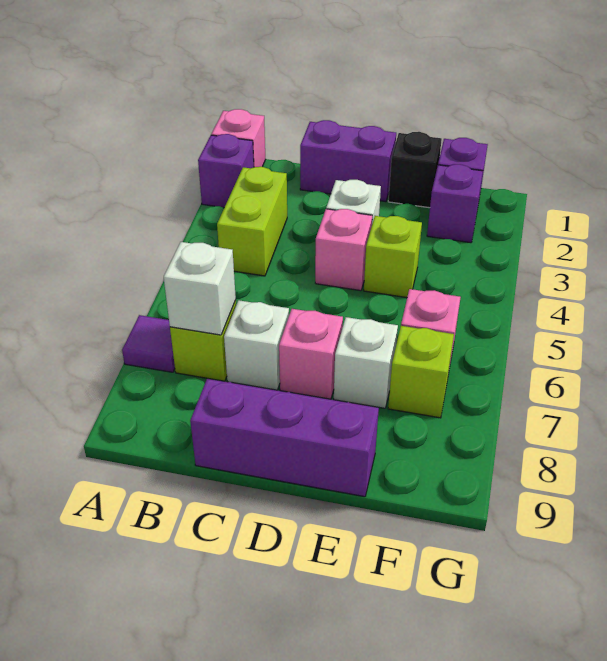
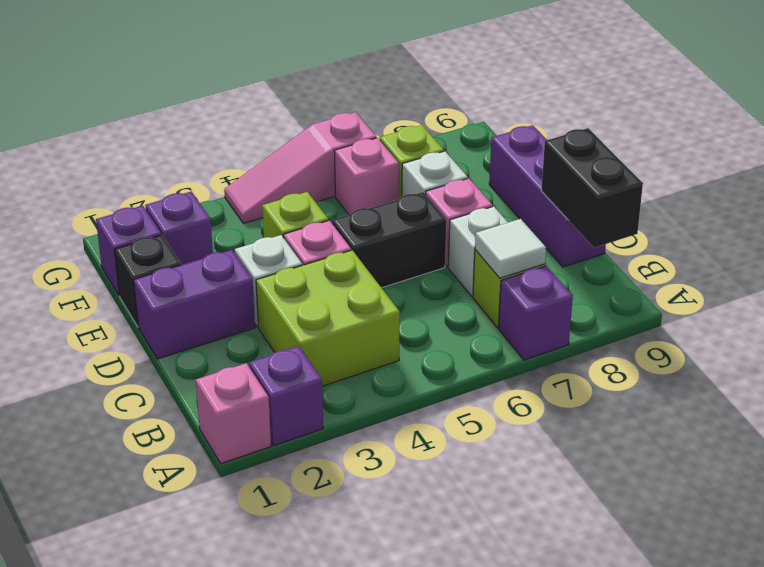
purple tile A7 level 1 -> purple brick A7 level 1
lime brick B3:B4 level 1 -> lime brick B3:C4 level 1
white brick B7 level 2 -> white tile B7 level 2
none -> black brick B9:C9 level 2
purple brick C1:D1 level 1 -> purple brick D1:D2 level 1
none -> black brick D5:D6 level 1
none -> pink slope G4:G6 level 1 top 6

